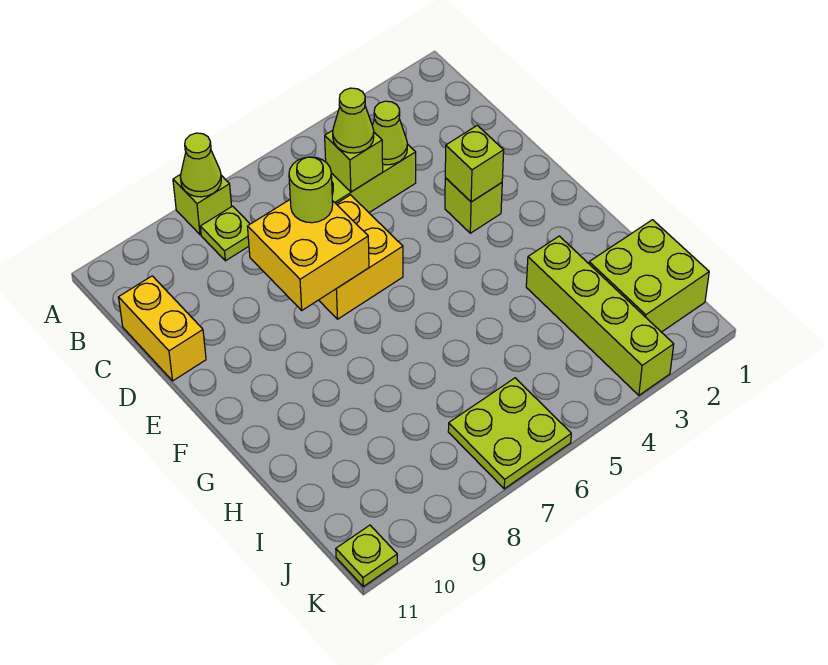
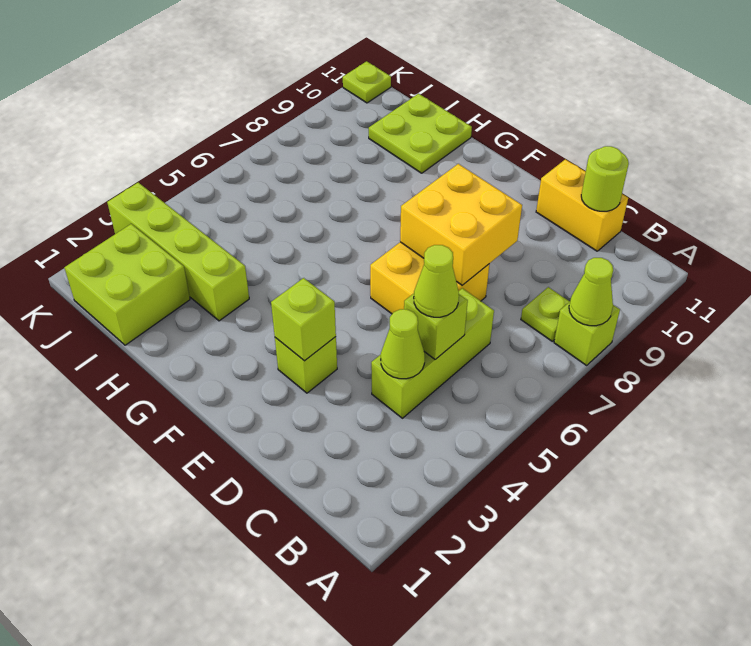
lime round brick D7 level 3 -> lime round brick C11 level 2
lime plate J6:K7 level 1 -> lime plate H10:I11 level 1

